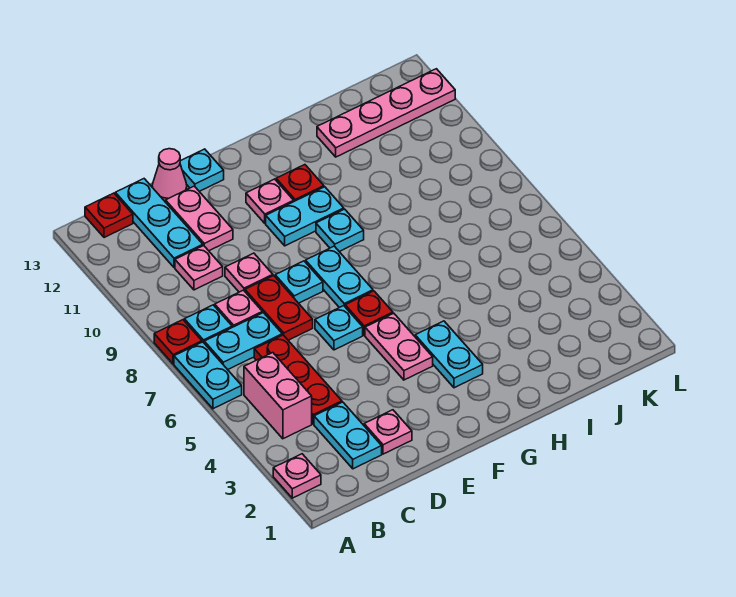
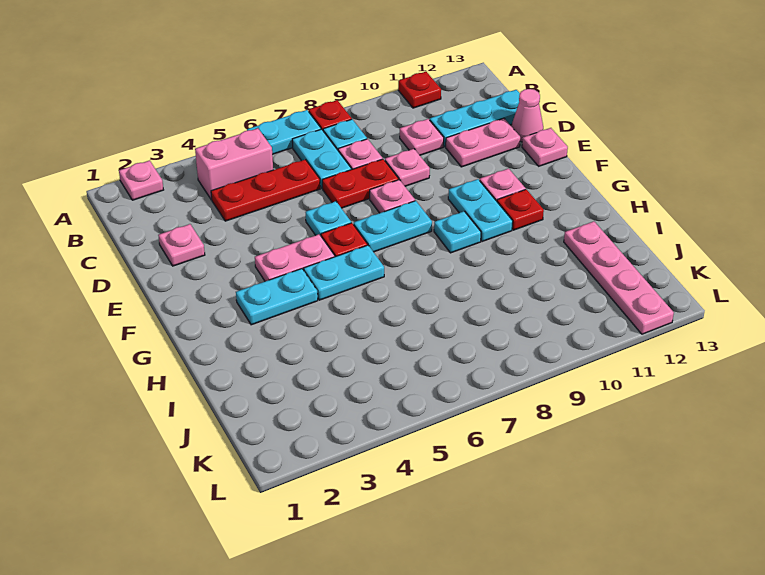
red plate B13 level 1 -> red plate A11 level 1
cyan plate C2:C3 level 1 -> cyan plate G5:G6 level 1
cyan plate E8 level 1 -> pink plate E8 level 1
cyan plate E13 level 1 -> pink plate E13 level 1

